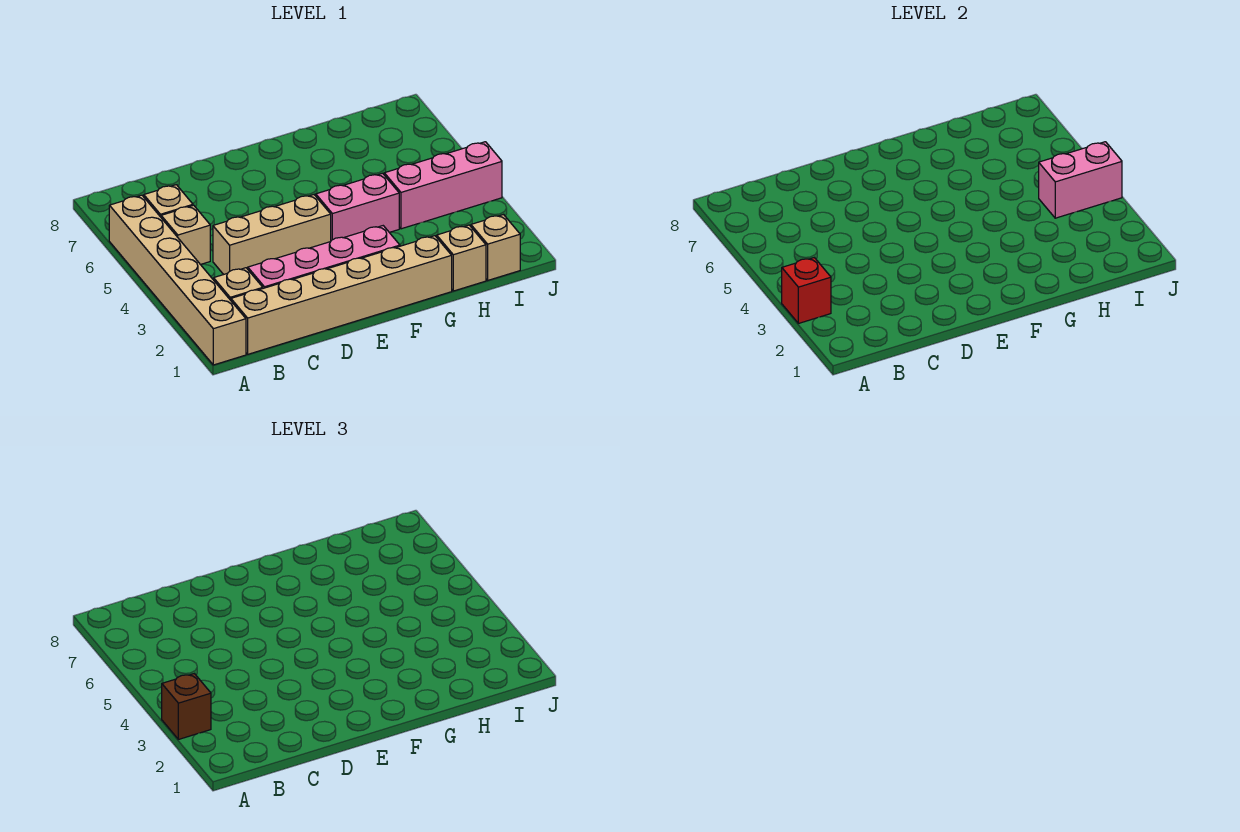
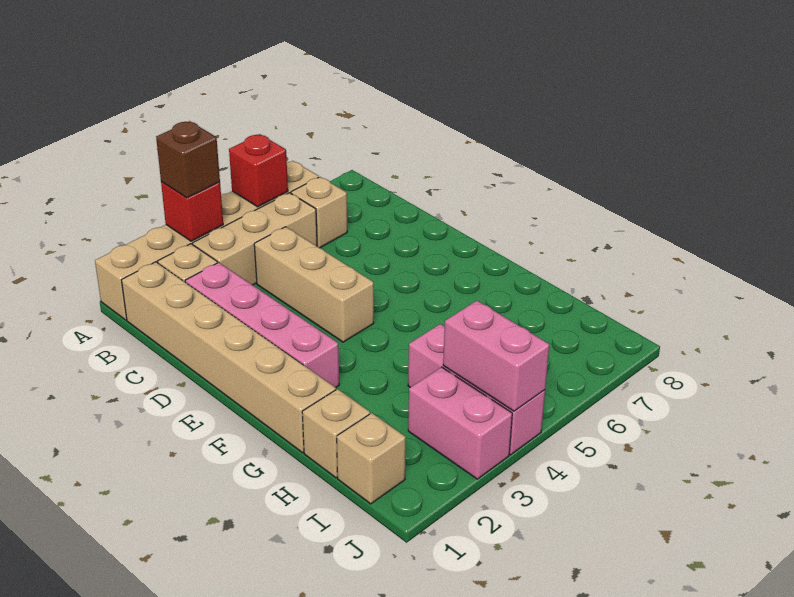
none -> red brick A5 level 2
tan brick B5 level 1 -> tan brick B3:B5 level 1
pink brick F4:G4 level 1 -> pink brick I3:J3 level 1

